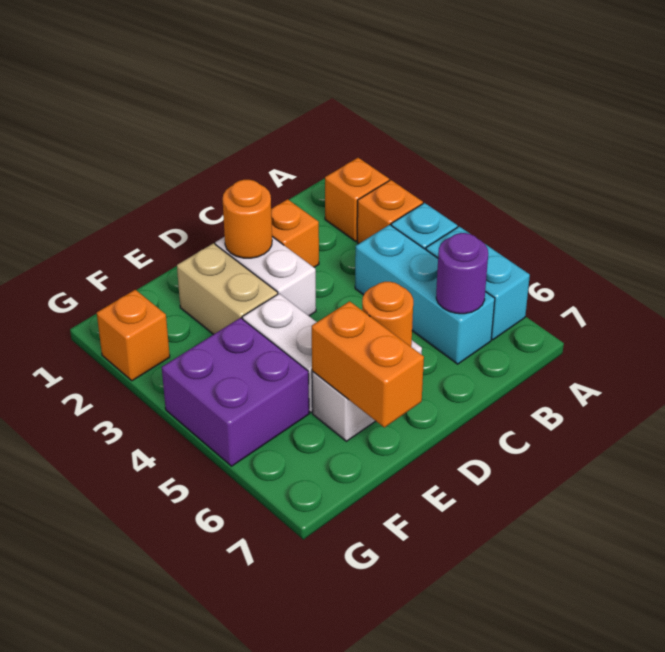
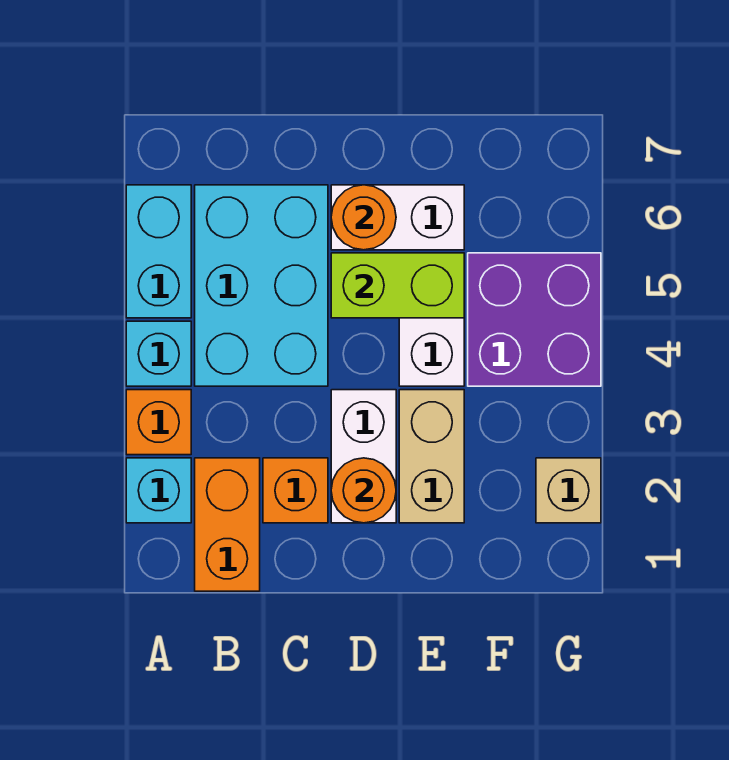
orange brick A2 level 1 -> cyan brick A2 level 1
cyan brick B4:B6 level 1 -> cyan brick B4:C6 level 1
purple round brick B6 level 2 -> none
none -> lime brick D5:E5 level 2
orange brick E6:E7 level 2 -> orange brick B1:B2 level 1
orange brick G2 level 1 -> tan brick G2 level 1

